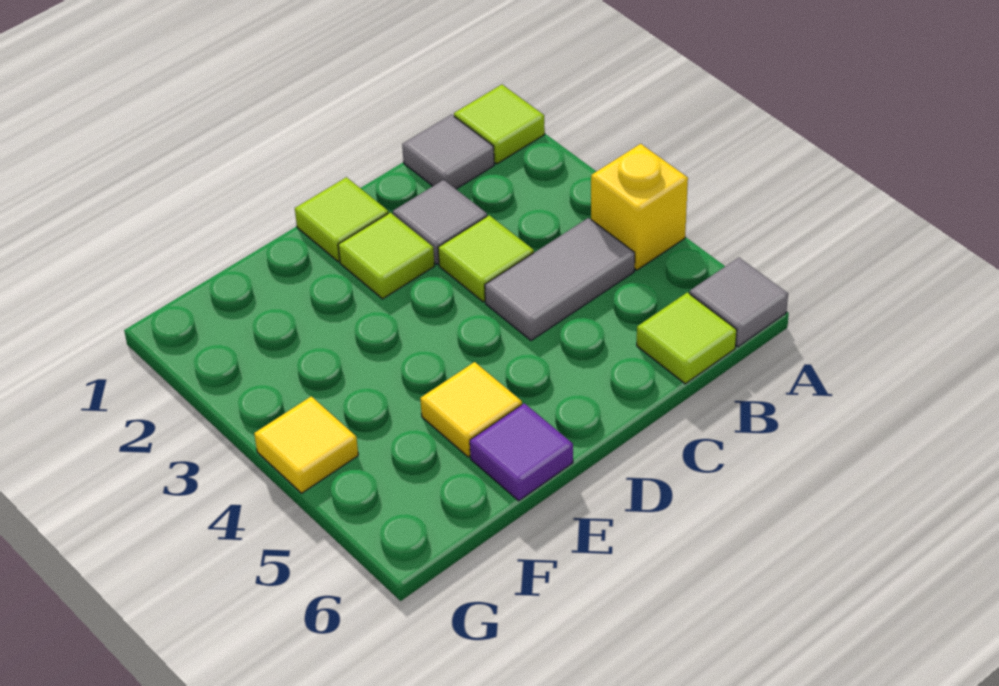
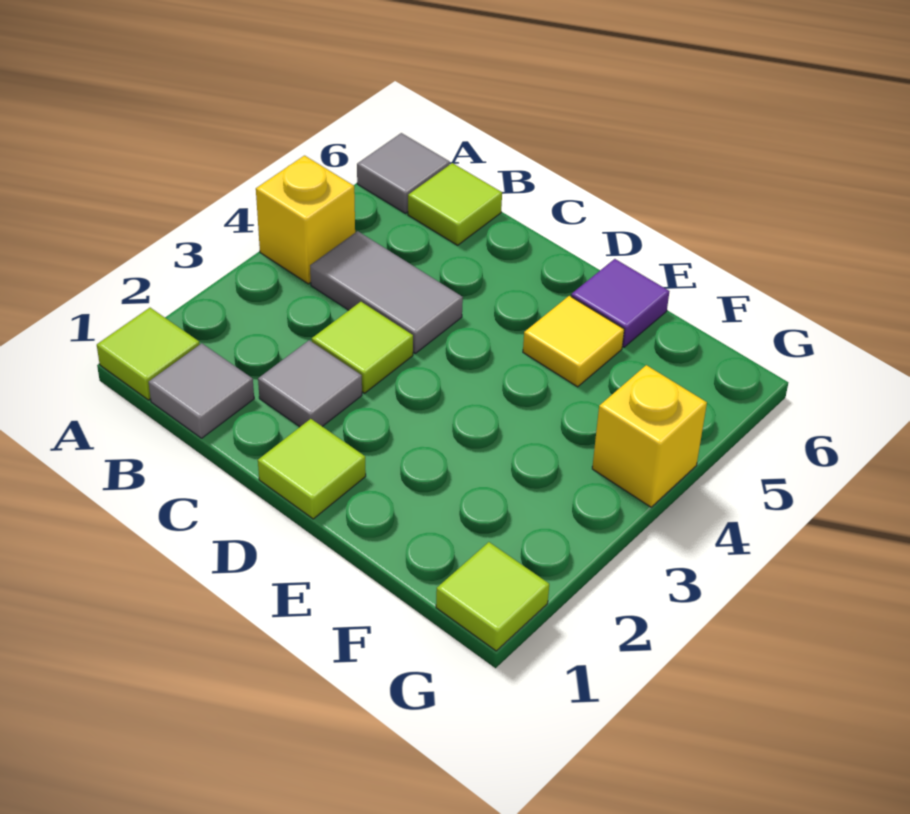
lime tile D2 level 1 -> lime tile G1 level 1
yellow tile G4 level 1 -> yellow brick G4 level 1

